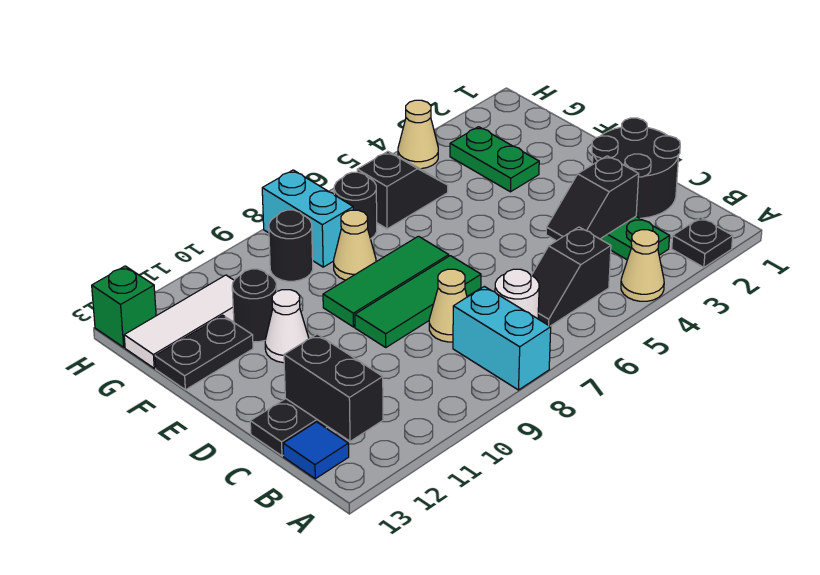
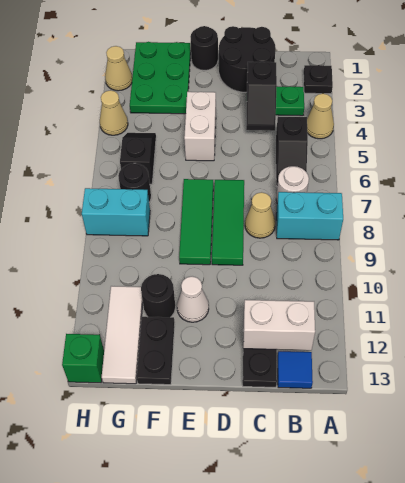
black brick B12:C12 level 2 -> white brick B12:C12 level 2
none -> white brick E4:E5 level 1
green plate F3:G3 level 1 -> green plate F1:G3 level 1
tan cone F8 level 1 -> tan cone H2 level 1
black round brick G9 level 1 -> black round brick E1 level 1

